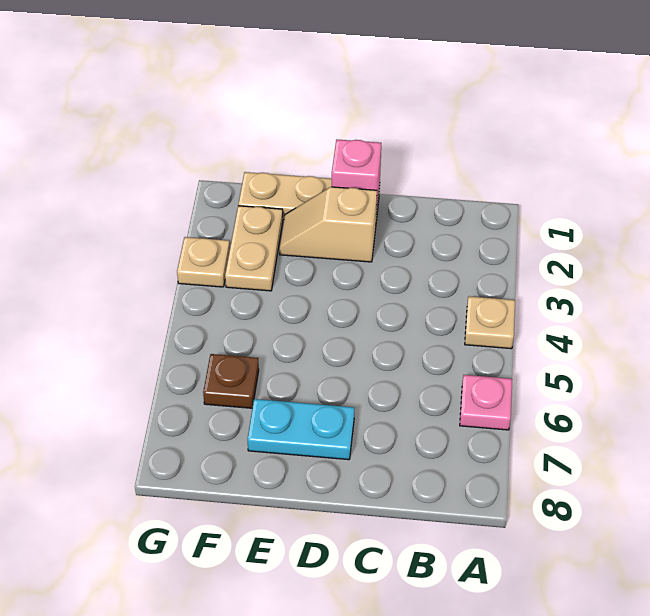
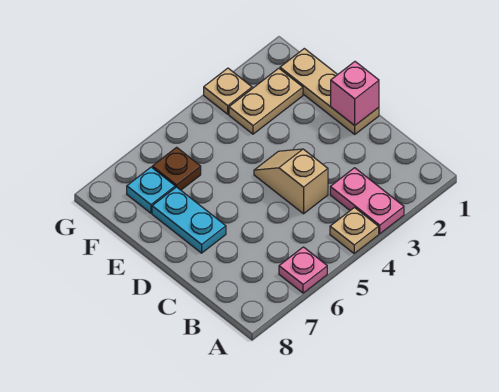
none -> pink plate A3:B3 level 1
tan slope D2:E2 level 1 top D -> tan slope C4:D4 level 1 top C
none -> cyan plate F7 level 1

